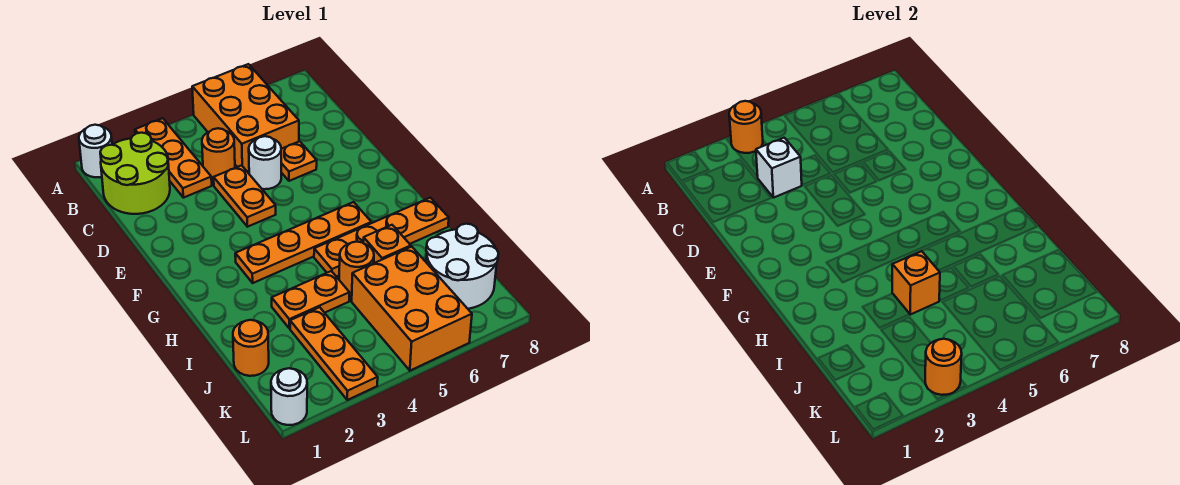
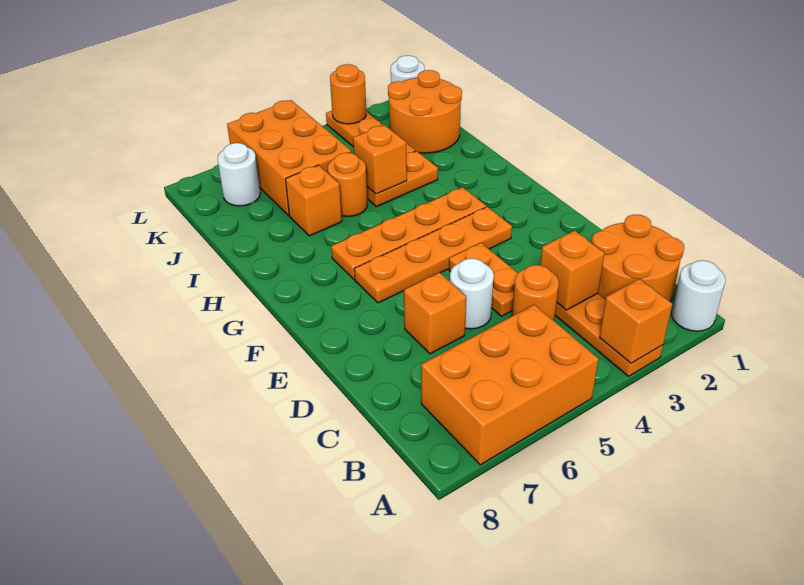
orange round brick A3 level 2 -> orange brick A3 level 2
orange brick A5:C6 level 1 -> orange brick A5:B7 level 1
lime round brick B1:C2 level 1 -> orange round brick B1:C2 level 1
white brick C3 level 2 -> orange brick C3 level 2
orange plate D6 level 1 -> orange brick D6 level 1
orange plate H5:H8 level 1 -> orange plate F3:F6 level 1
orange round brick J1 level 1 -> orange round brick J1:K2 level 1
white round brick J7:K8 level 1 -> white round brick K7 level 1

